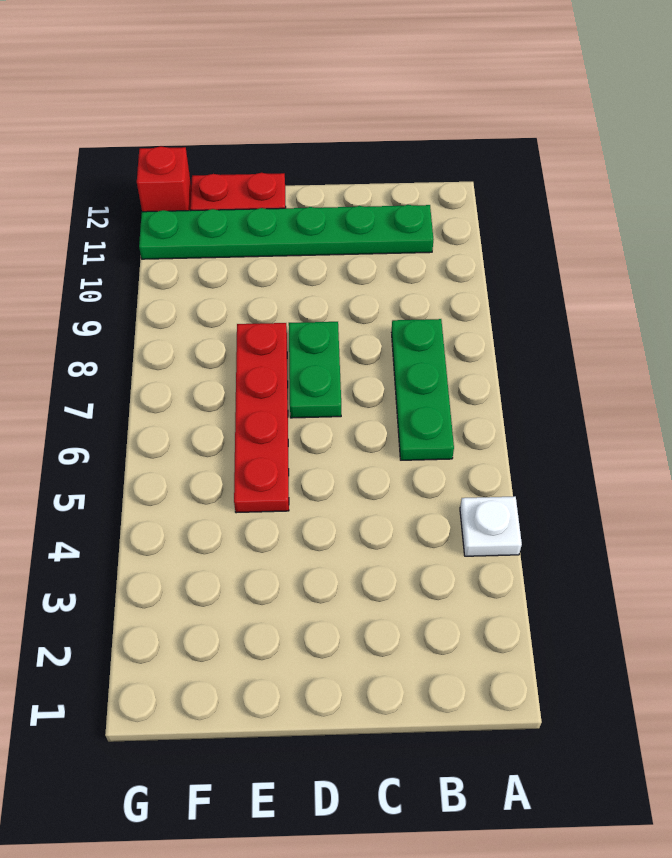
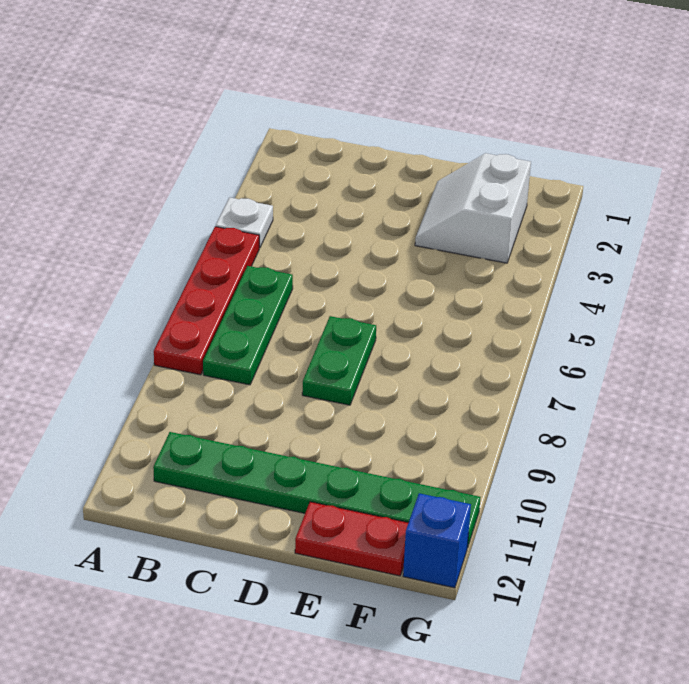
none -> white slope E2:F3 level 1 top F
red plate E5:E8 level 1 -> red plate A5:A8 level 1
red brick G12 level 1 -> blue brick G12 level 1

